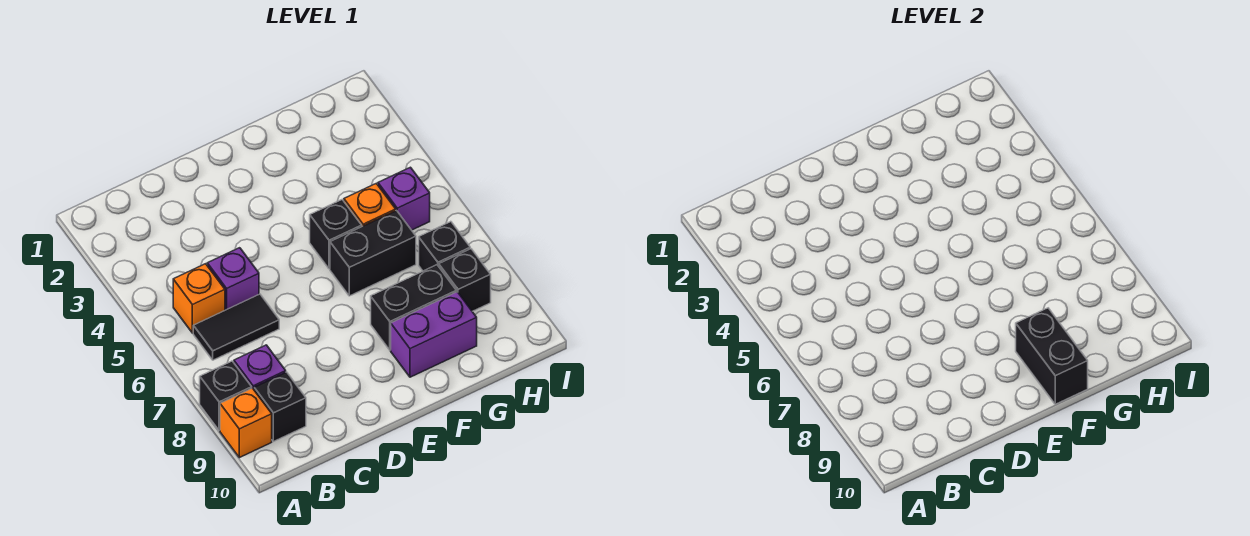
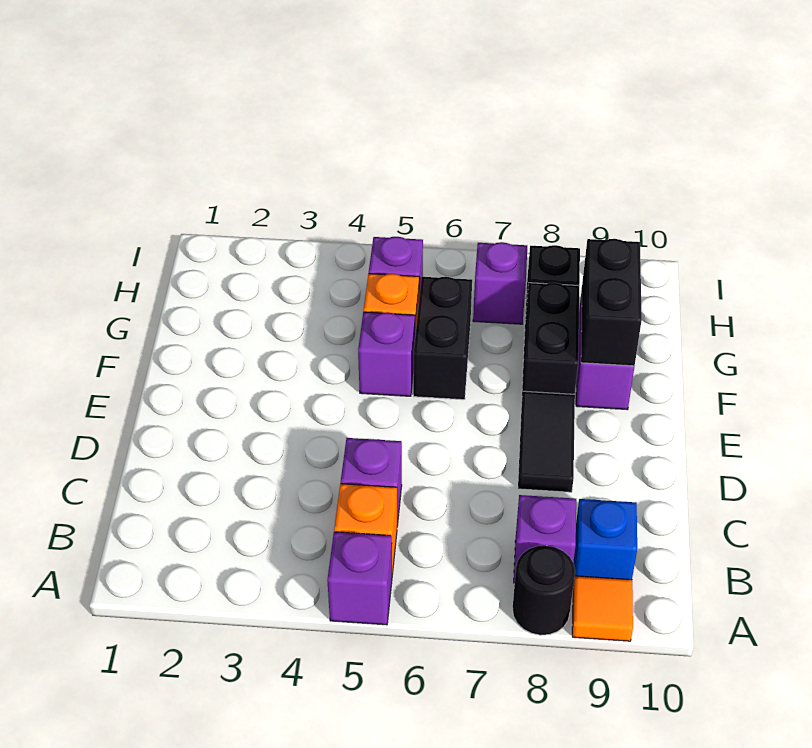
none -> purple brick A5 level 1
black brick A8 level 1 -> black round brick A8 level 1
orange brick A9 level 1 -> orange tile A9 level 1
black tile B6:C6 level 1 -> black tile D8:E8 level 1
black brick B9 level 1 -> blue brick B9 level 1
black brick F5 level 1 -> purple brick F5 level 1
black brick F9:F10 level 2 -> black brick F9:G9 level 2
black brick H7 level 1 -> purple brick H7 level 1

